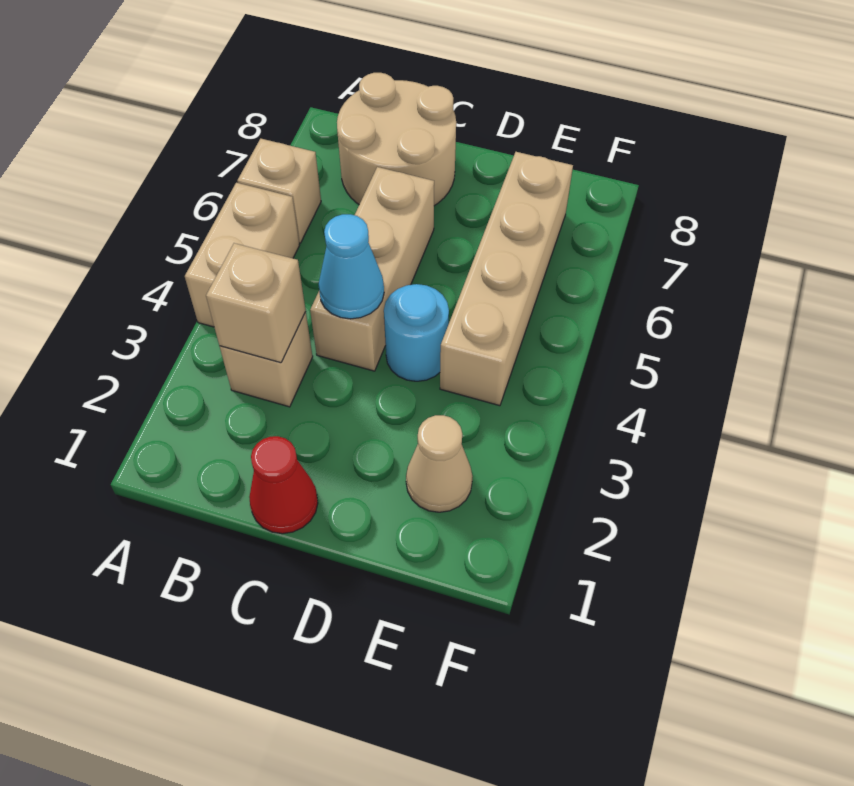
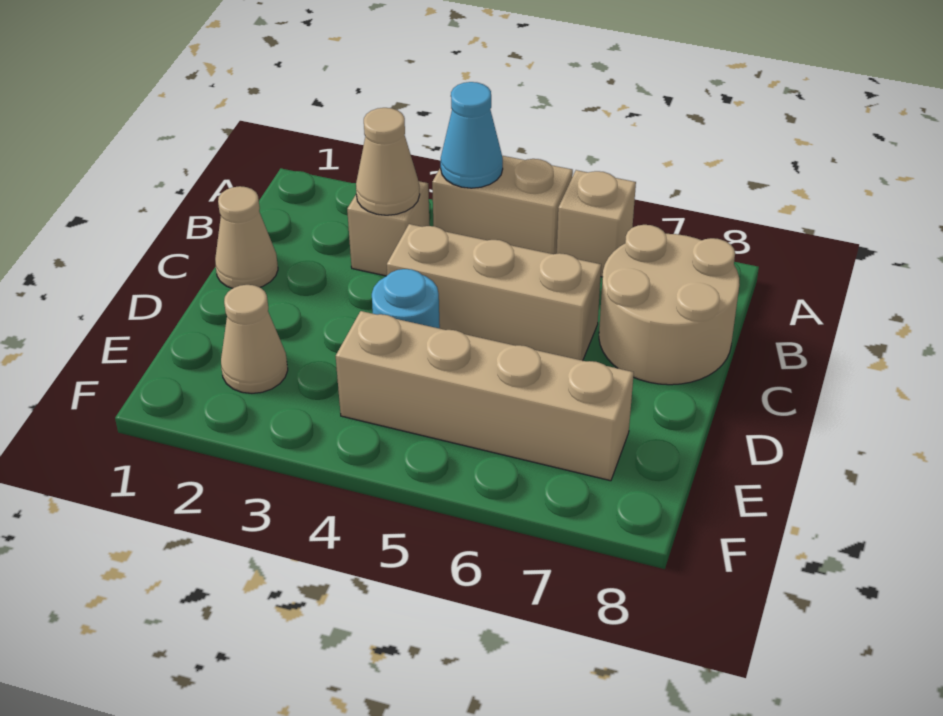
tan brick B3 level 2 -> tan cone B3 level 2
red cone C1 level 1 -> tan cone C1 level 1
cyan cone C4 level 2 -> cyan cone A4 level 2

